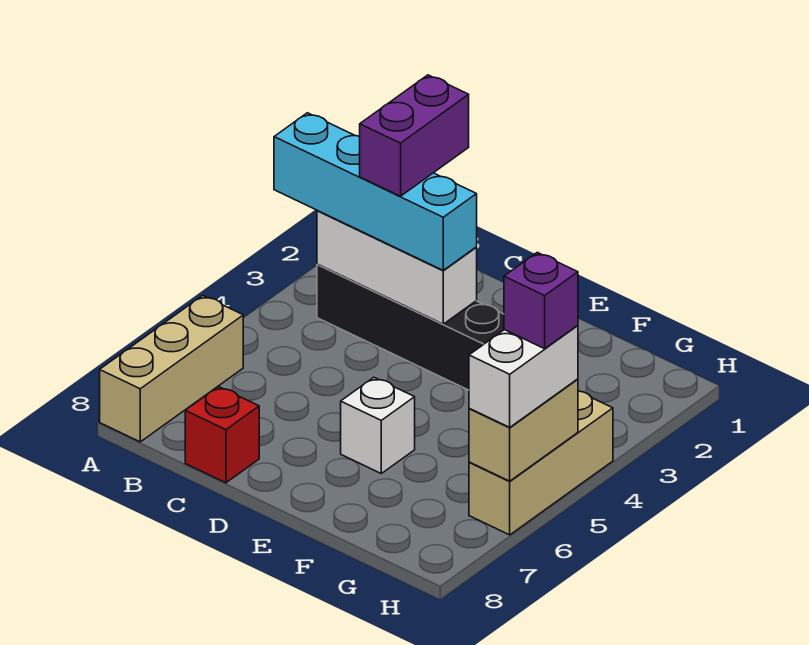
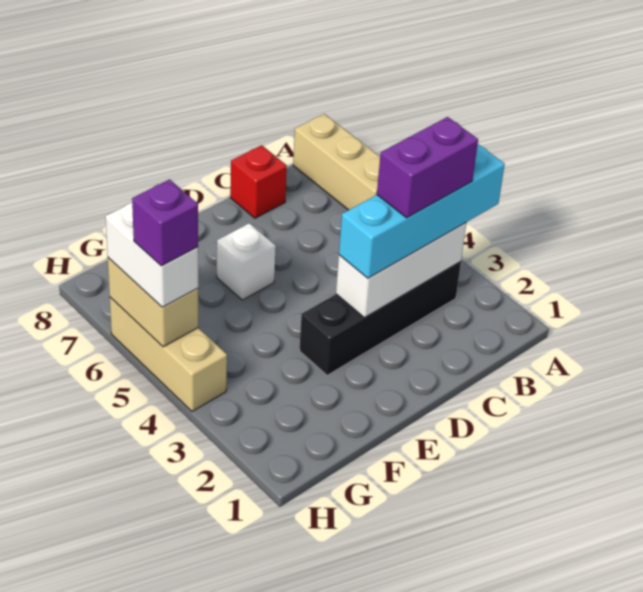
purple brick C2:C3 level 4 -> purple brick B3:C3 level 4

